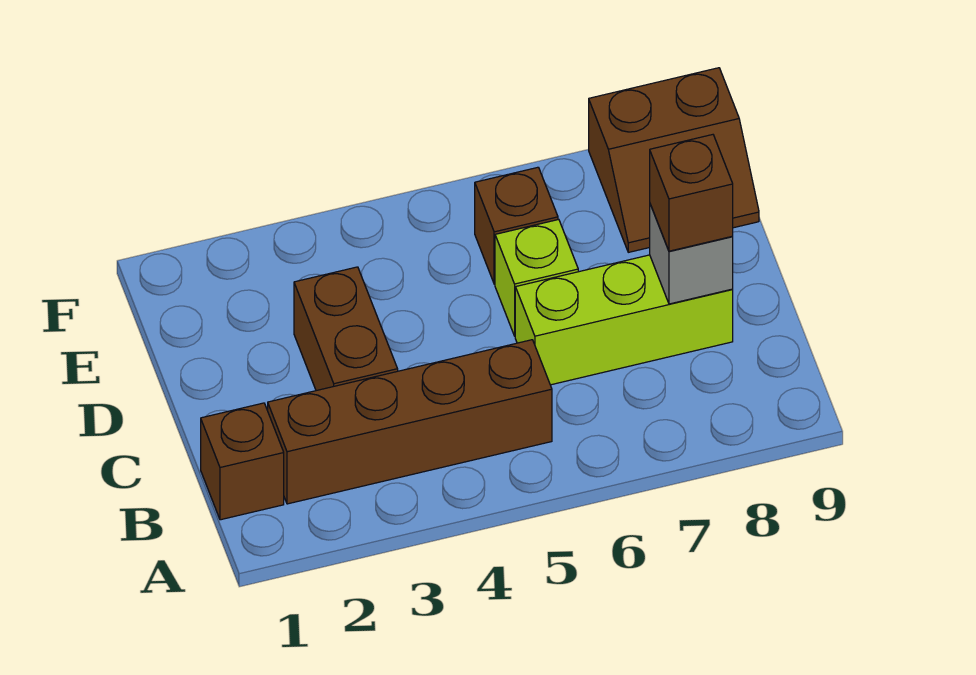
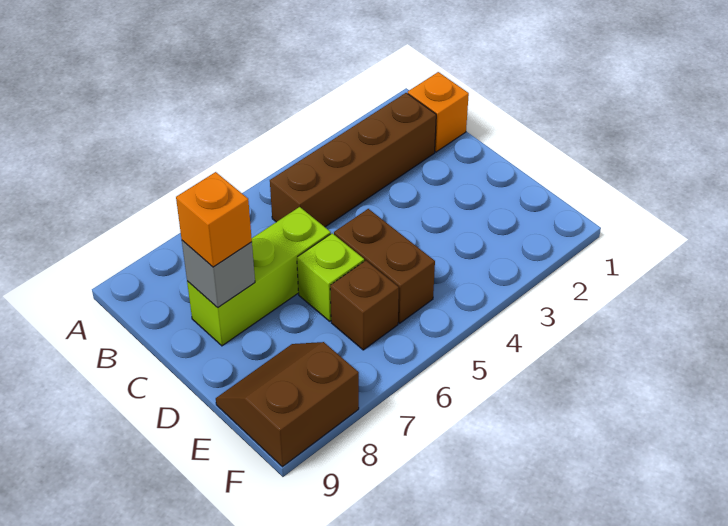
brown brick B1 level 1 -> orange brick B1 level 1
brown brick C3:D3 level 1 -> brown brick D5:E5 level 1
brown brick C8 level 3 -> orange brick C8 level 3

